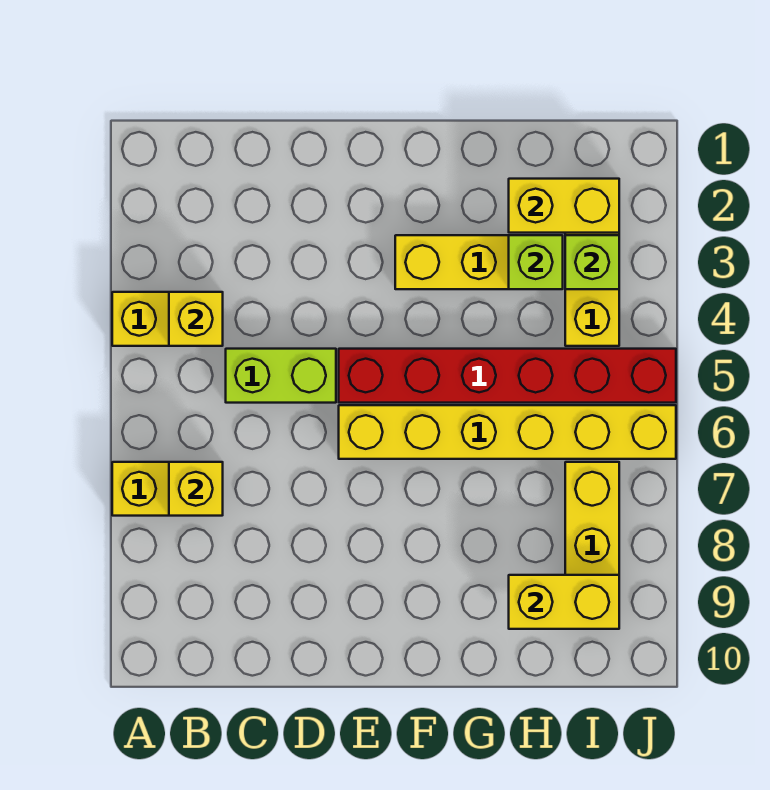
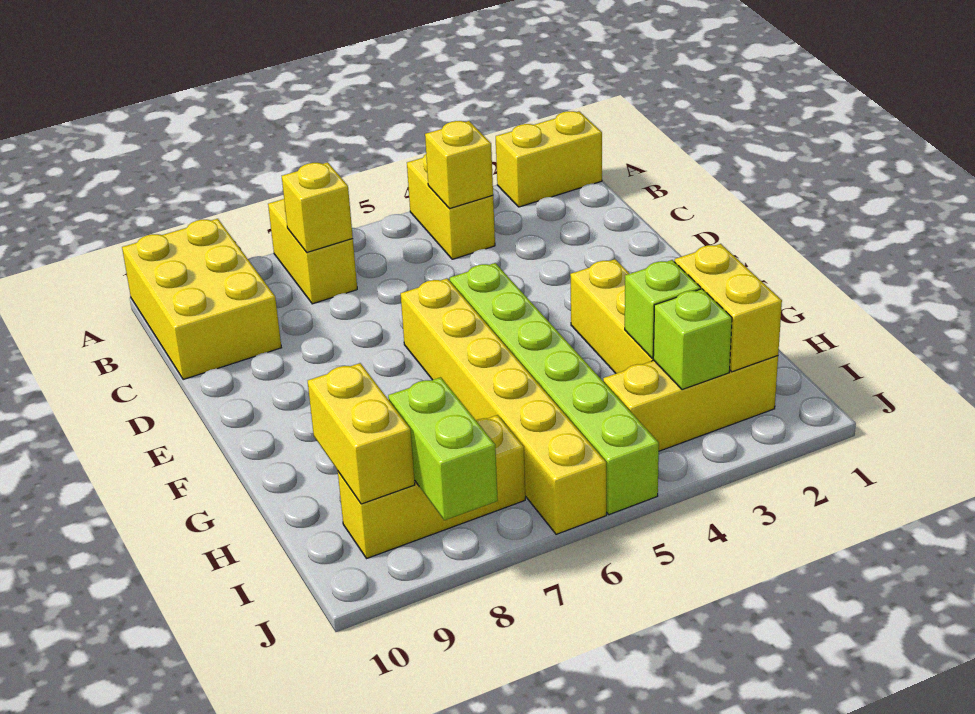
none -> yellow brick A1:A2 level 1
none -> yellow brick A9:C10 level 1
lime brick C5:D5 level 1 -> lime brick I8:J8 level 2
red brick E5:J5 level 1 -> lime brick E5:J5 level 1

